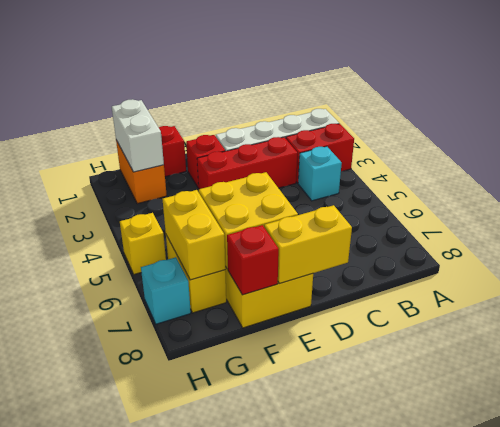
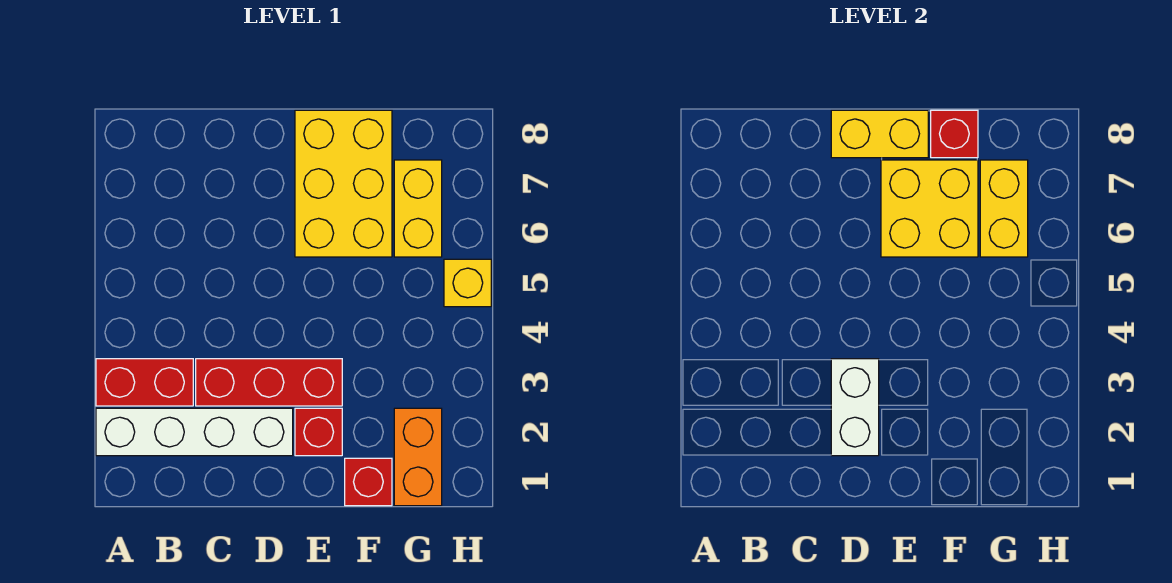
cyan brick B4 level 1 -> none
white brick G1:G2 level 2 -> white brick D2:D3 level 2
cyan brick H7 level 1 -> none

